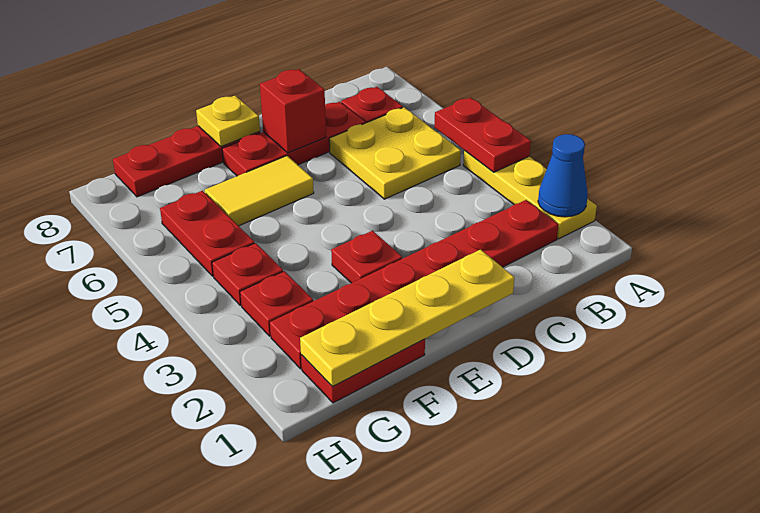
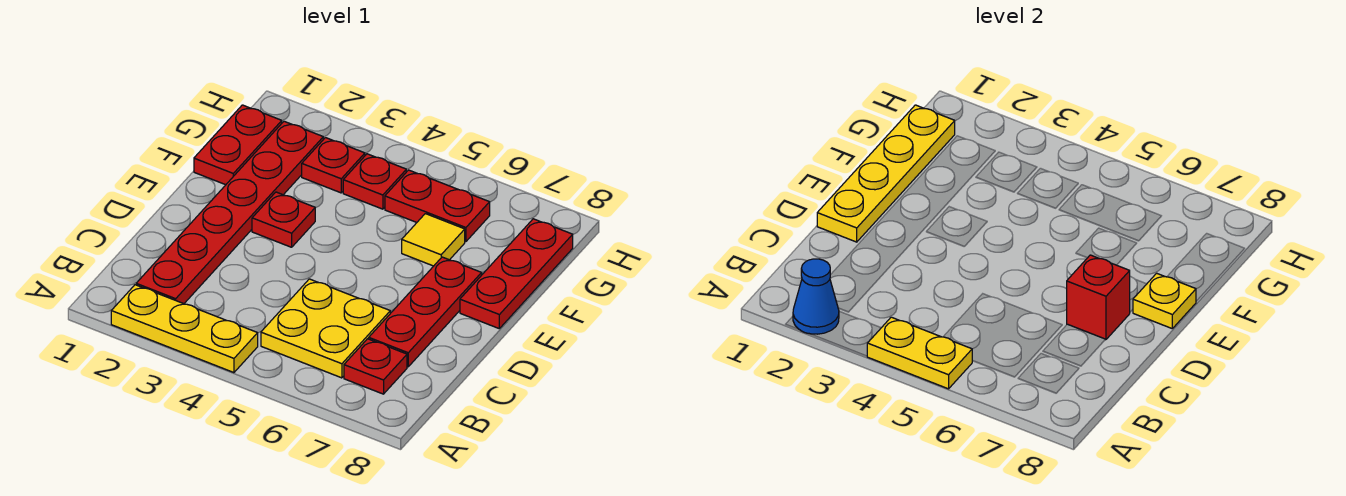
red plate A4:A5 level 2 -> yellow plate A4:A5 level 2
yellow tile E6:F6 level 1 -> yellow tile F6 level 1

